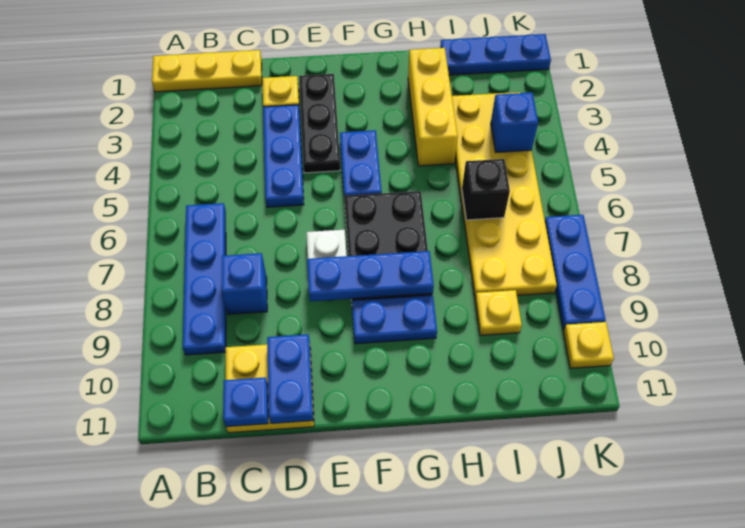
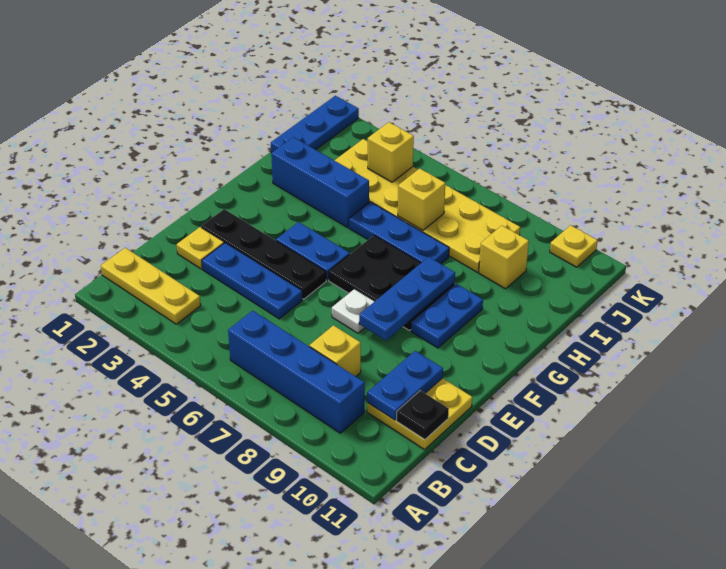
yellow plate A1:C1 level 1 -> yellow plate B1:B3 level 1
blue plate B6:B9 level 1 -> blue brick B6:B9 level 1
blue brick C8 level 1 -> yellow brick C8 level 1
blue plate C11 level 2 -> black plate C11 level 2
blue plate D10:D11 level 2 -> blue plate C10:D10 level 2
black plate E2:E4 level 1 -> black plate E2:E5 level 1
yellow brick H2:H4 level 1 -> blue brick H2:H4 level 1
black brick I6 level 2 -> yellow brick I6 level 2
yellow plate I9 level 1 -> yellow brick I9 level 1
blue brick J4 level 2 -> yellow brick J4 level 2
blue plate K7:K9 level 1 -> blue plate H5:H7 level 1

